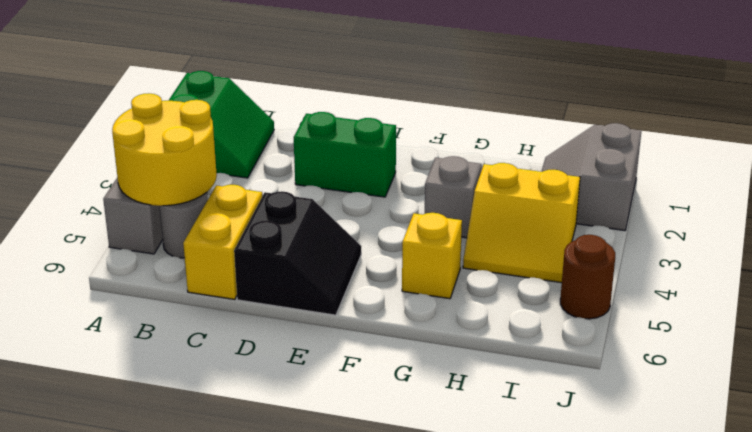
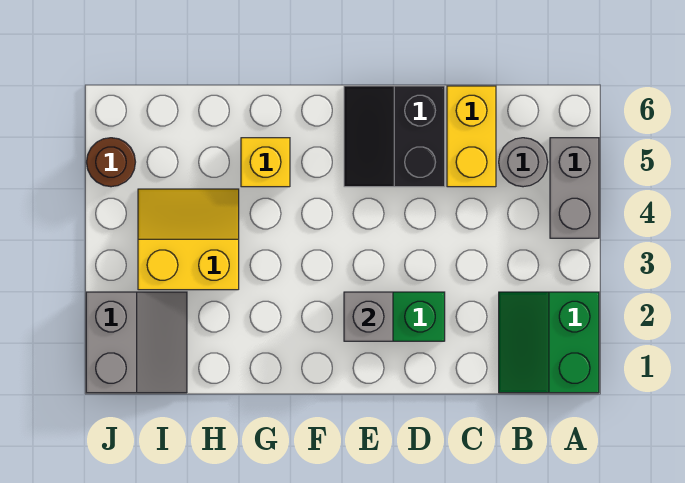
yellow round brick A4:B5 level 2 -> none
grey brick G3 level 1 -> grey brick E2 level 2

